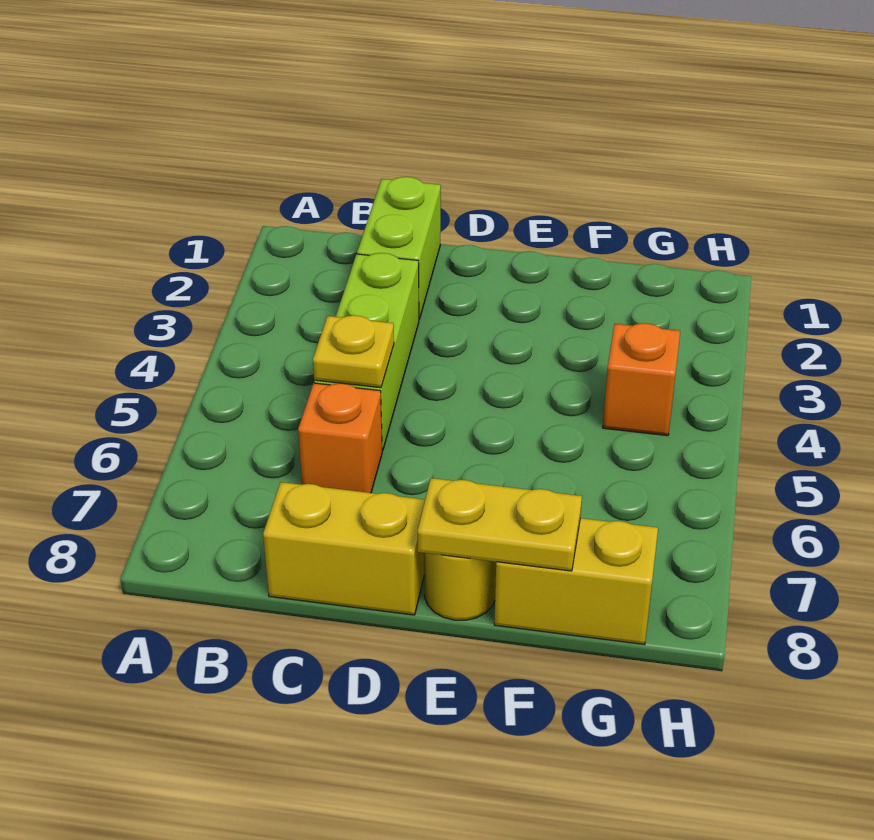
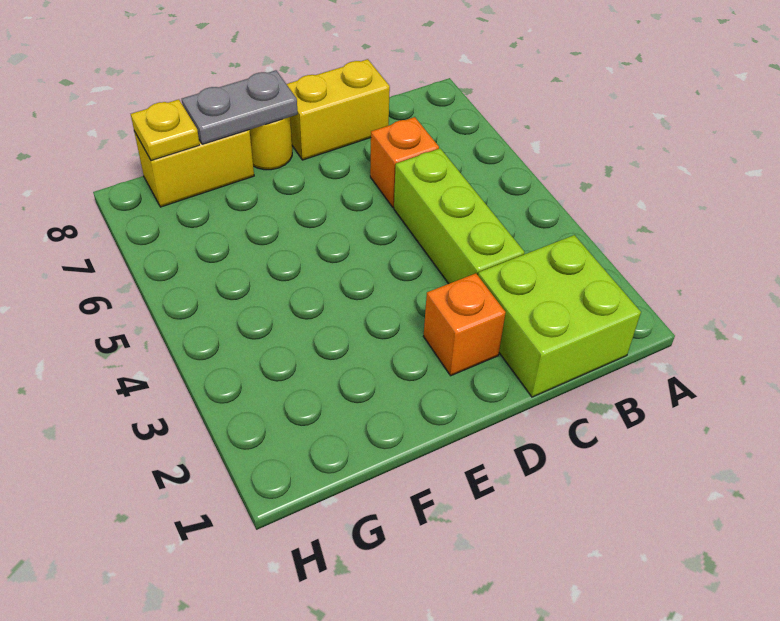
lime brick C1:C2 level 1 -> lime brick B1:C2 level 1
yellow plate C5 level 2 -> yellow plate G8 level 2
yellow plate E8:F8 level 2 -> grey plate E8:F8 level 2
orange brick G4 level 1 -> orange brick D2 level 1

